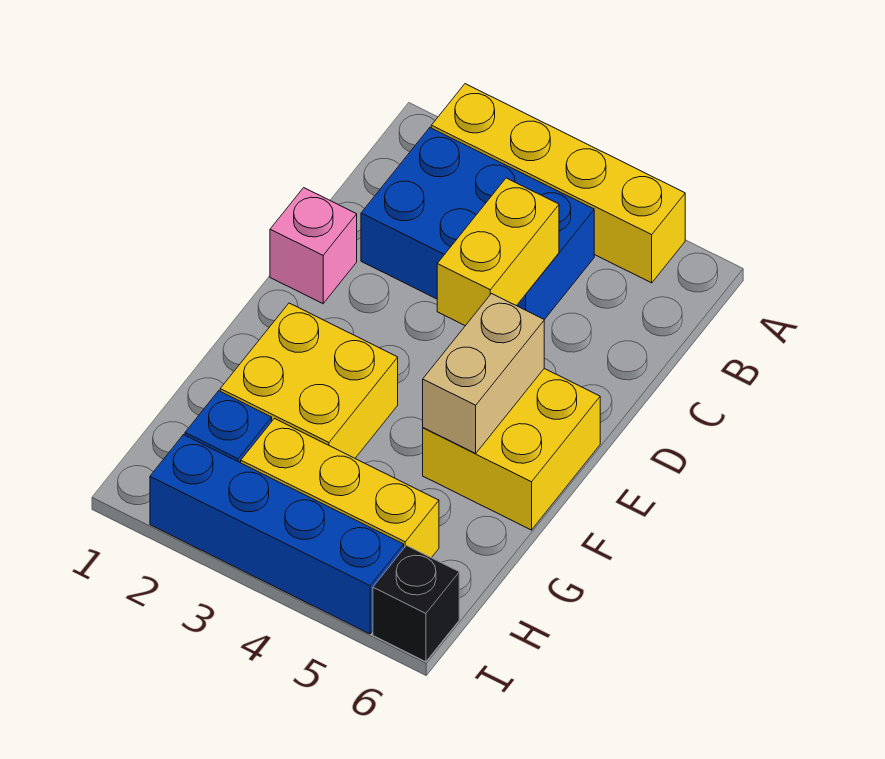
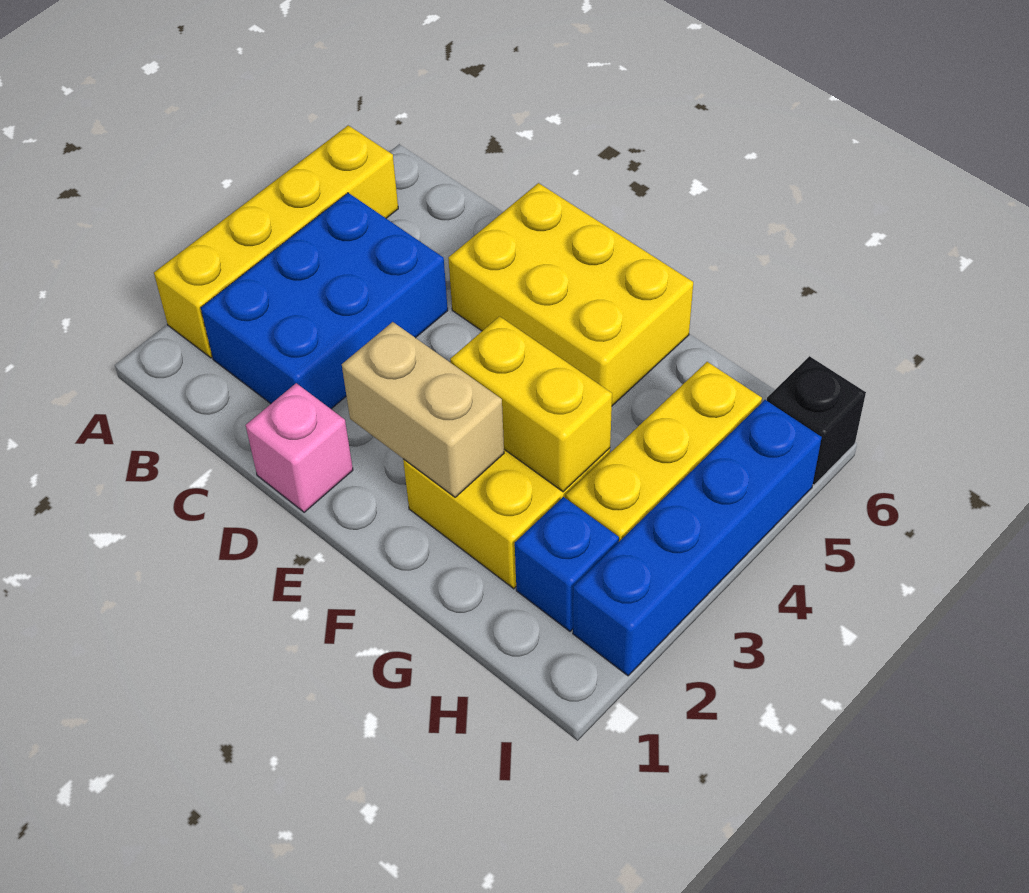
yellow brick C4:D4 level 2 -> yellow brick F3:G3 level 2
yellow brick E5:F6 level 1 -> yellow brick D5:F6 level 1
tan brick E5:F5 level 2 -> tan brick E2:F2 level 2

